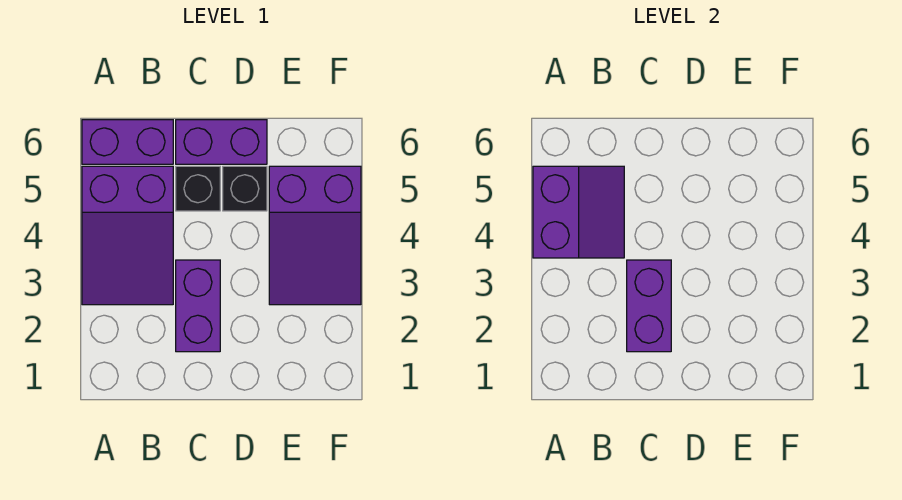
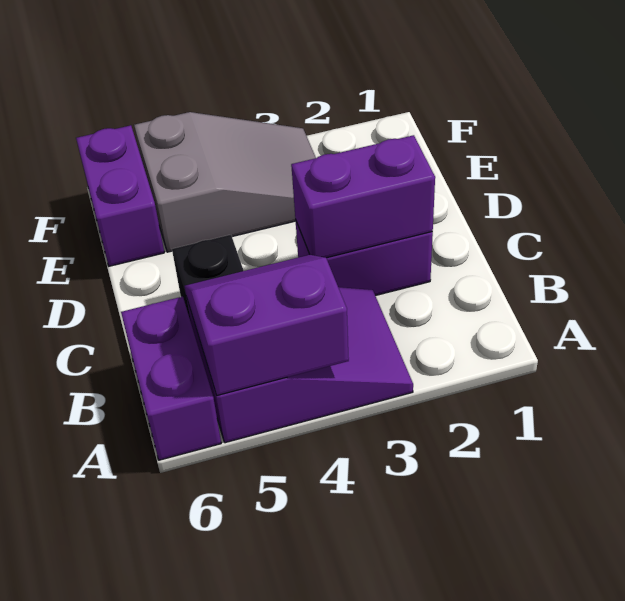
purple brick C6:D6 level 1 -> purple brick E6:F6 level 1
black brick D5 level 1 -> none
purple slope E3:F5 level 1 top 5 -> grey slope E3:F5 level 1 top 5

